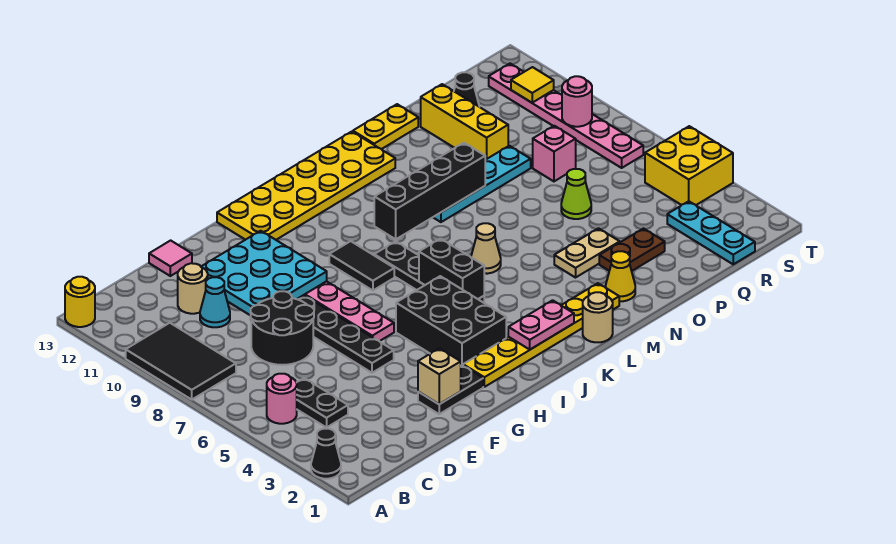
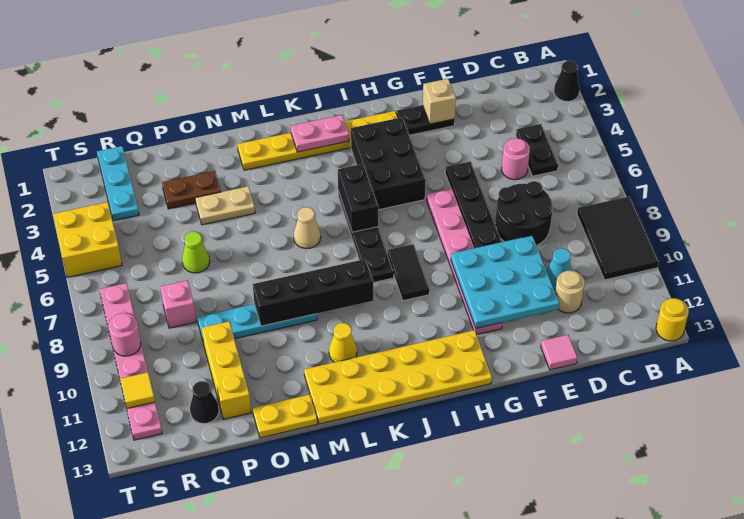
pink round brick B5 level 1 -> pink round brick D5 level 1
tan round brick L1 level 1 -> none
yellow cone N2 level 1 -> yellow cone L11 level 1

